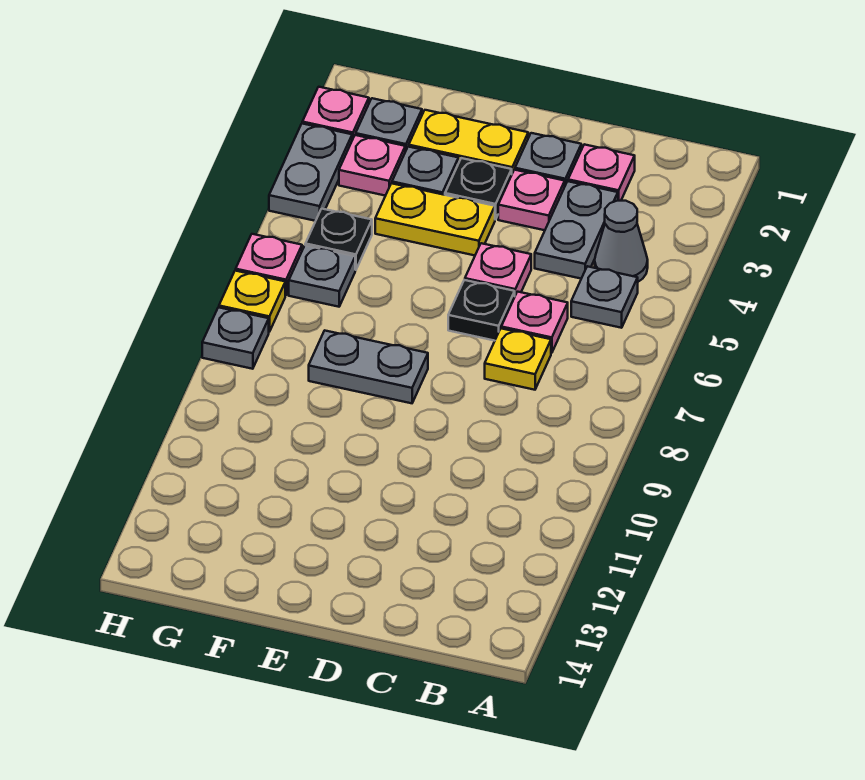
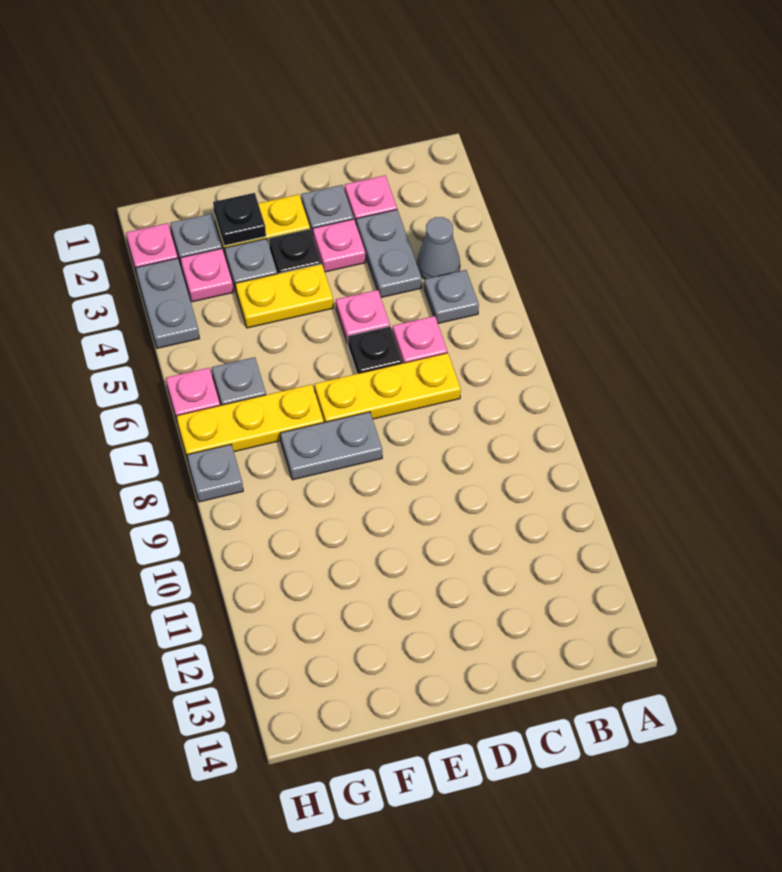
yellow plate C7 level 1 -> yellow plate C7:E7 level 1
black plate G5 level 1 -> black plate F2 level 2
yellow plate H7 level 1 -> yellow plate F7:H7 level 1

